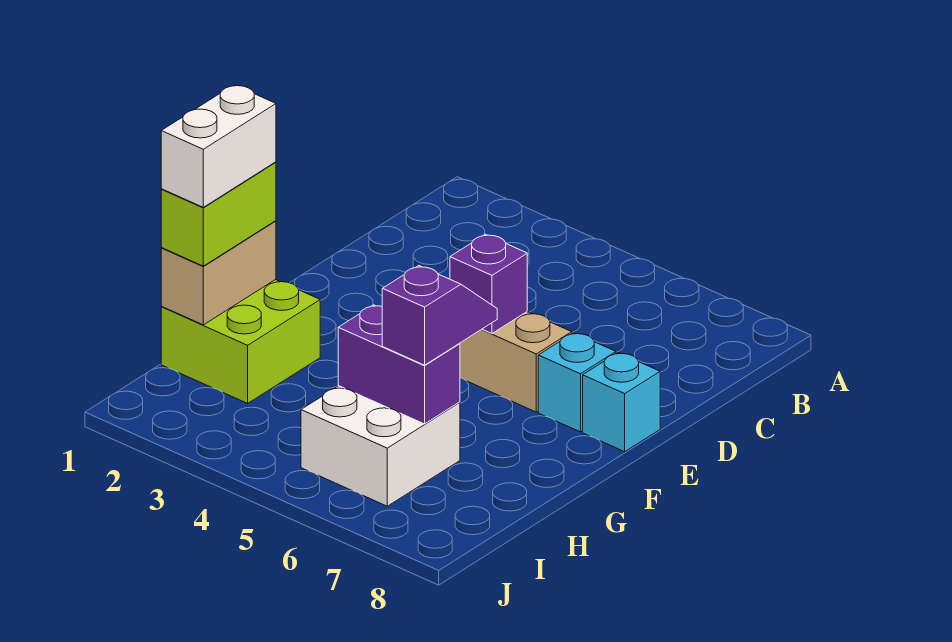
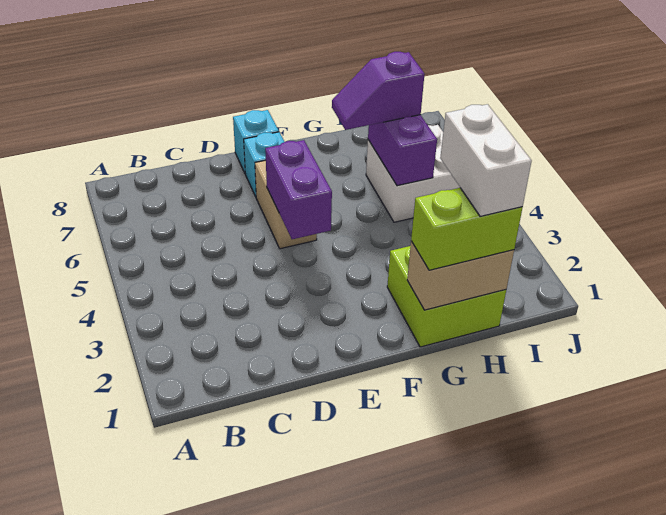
purple brick E5 level 2 -> purple brick E4:E5 level 2
white brick G1:H1 level 4 -> white brick H1:H2 level 4

